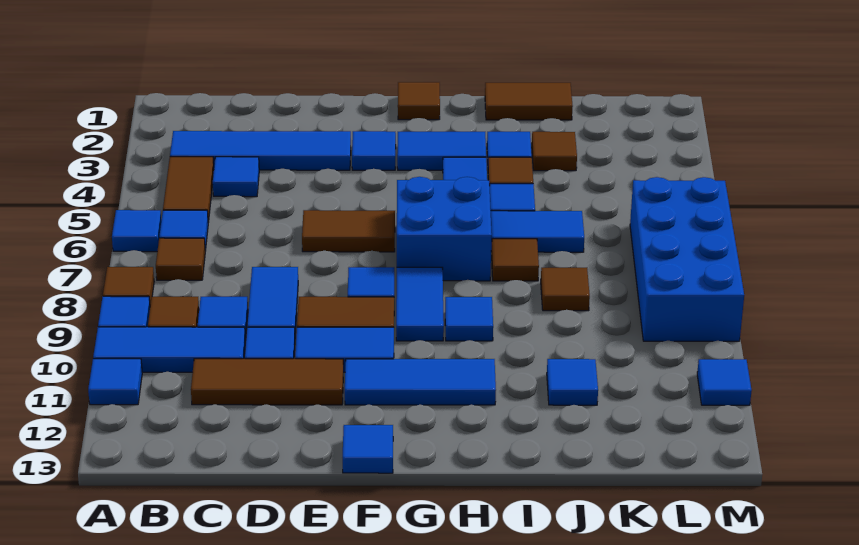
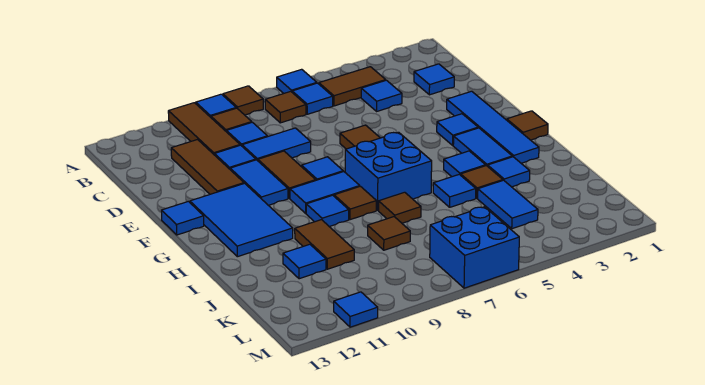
blue tile A10:C10 level 1 -> brown tile A10:C10 level 1
blue tile A11 level 1 -> blue tile C2 level 1
blue tile B3:E3 level 1 -> blue tile E2:H2 level 1
blue tile F11:H11 level 1 -> blue tile F11:H12 level 1
brown tile I1:J1 level 1 -> brown tile I10:J10 level 1
blue tile I6:J6 level 1 -> blue tile J4:K4 level 1
brown tile J3 level 1 -> brown tile H8 level 1
blue brick L6:M9 level 1 -> blue brick L6:M7 level 1

